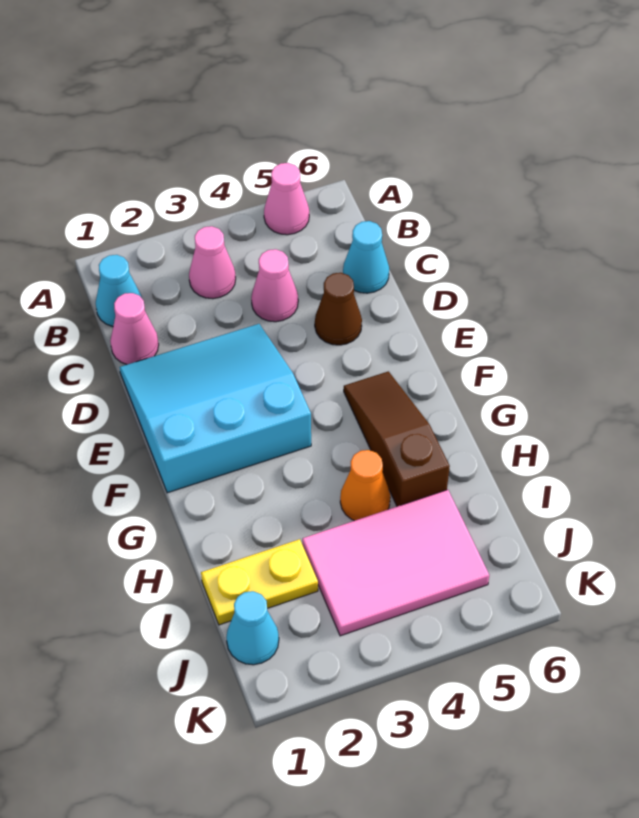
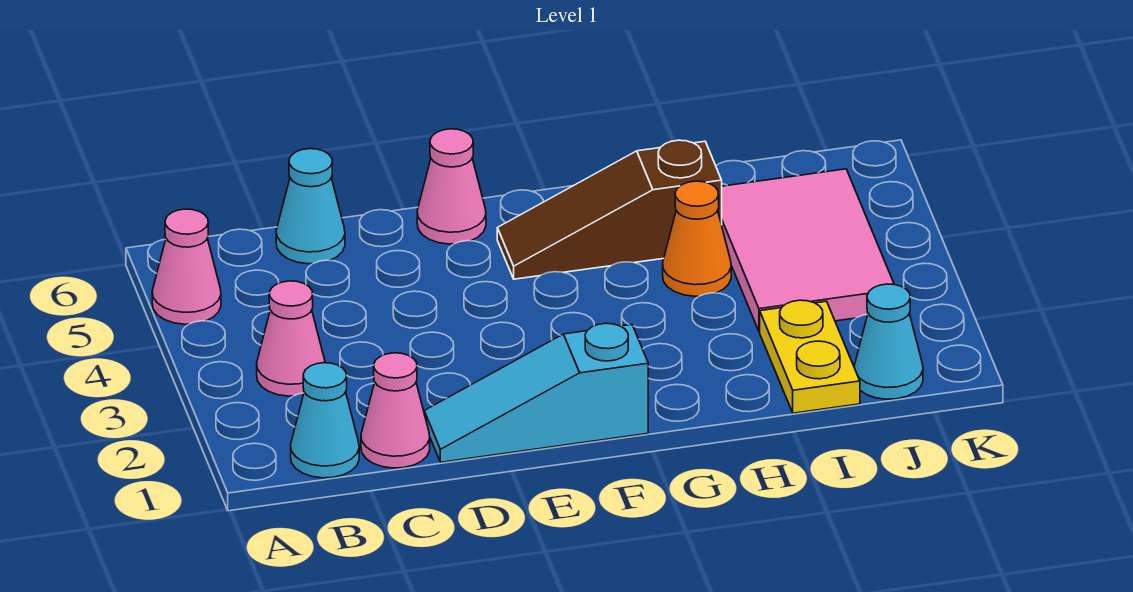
pink cone C4 level 1 -> pink cone E6 level 1
cyan slope D1:F3 level 1 top F -> cyan slope D1:F1 level 1 top F
brown cone D5 level 1 -> none

